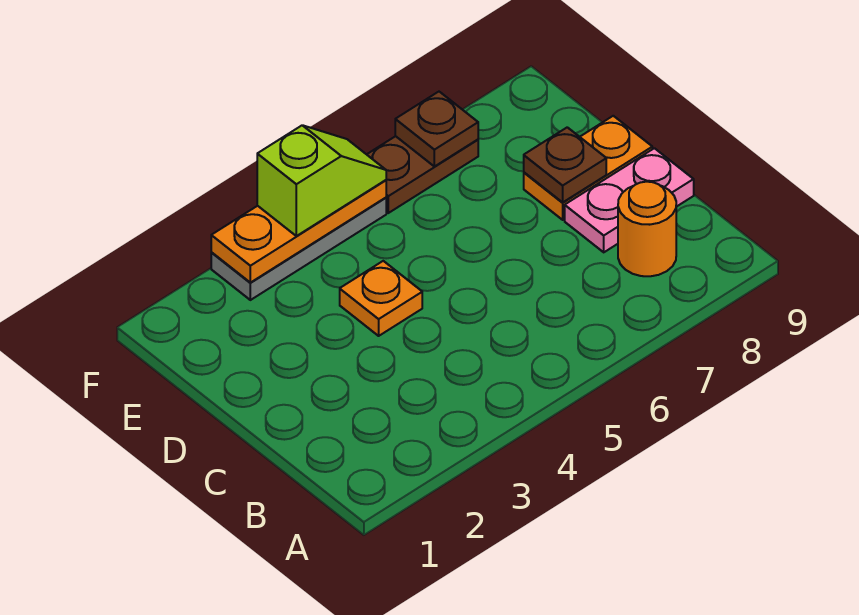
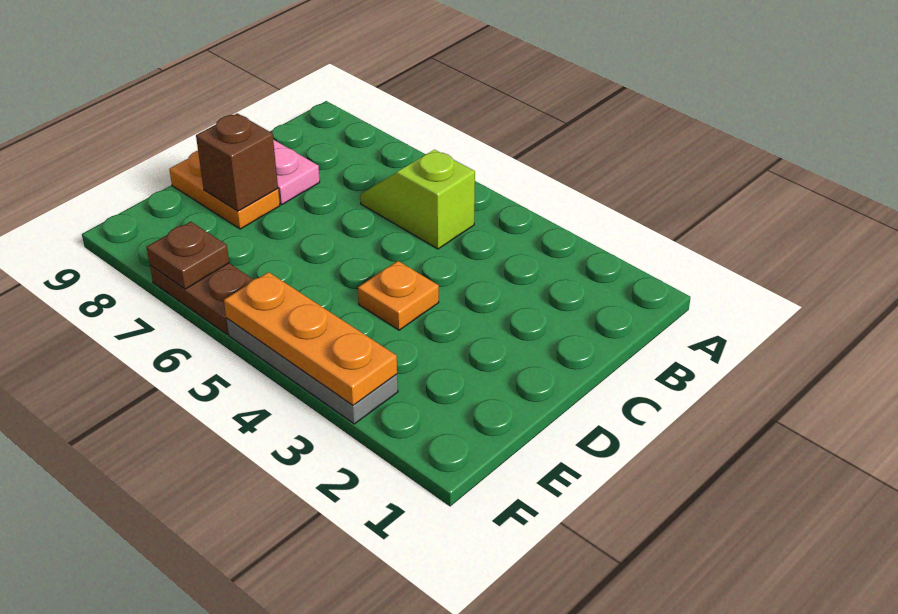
orange round brick B8 level 1 -> none
brown plate D8 level 2 -> brown brick D8 level 2
lime slope F4:F5 level 3 top 4 -> lime slope B5:B6 level 1 top 5

